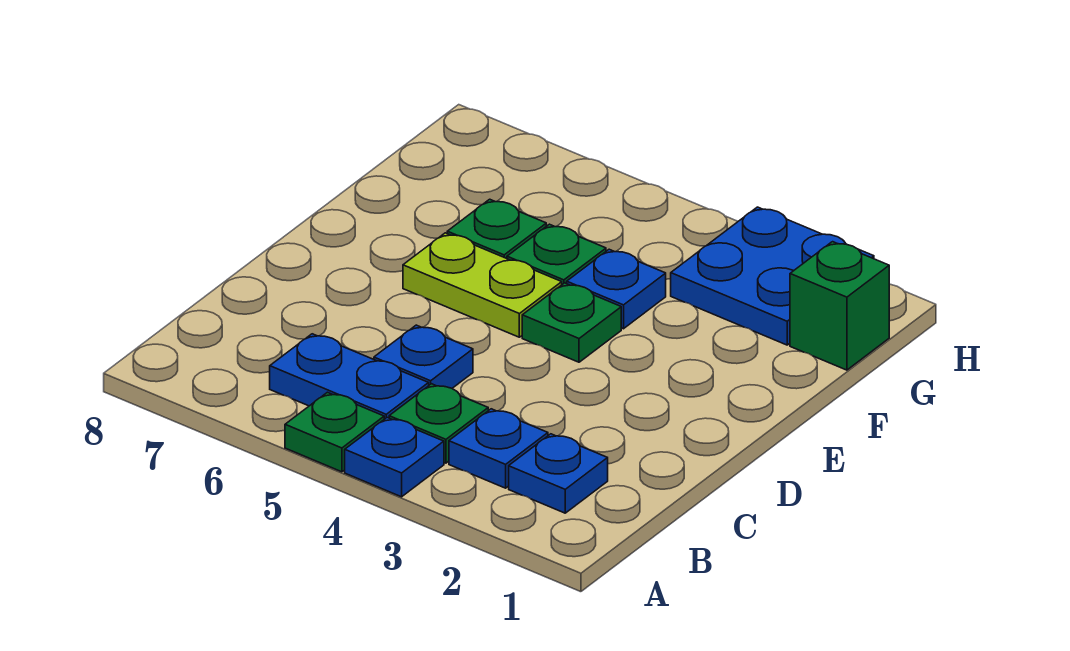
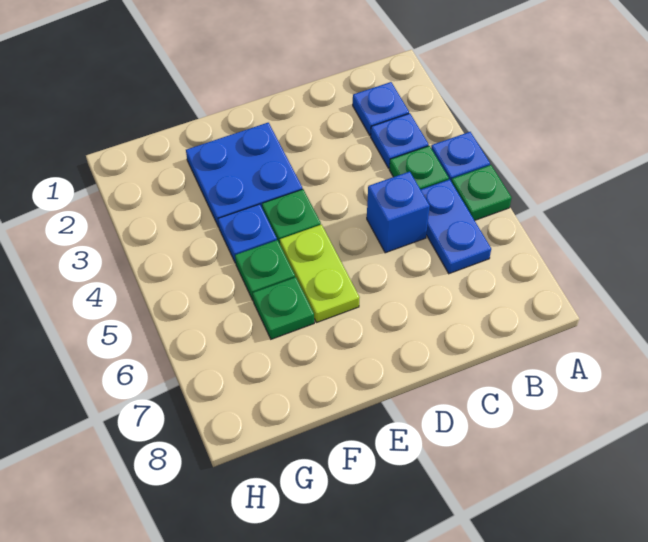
blue plate C5 level 1 -> blue brick C5 level 1
green brick G1 level 1 -> none
blue plate G2:H3 level 1 -> blue plate E2:F3 level 1

